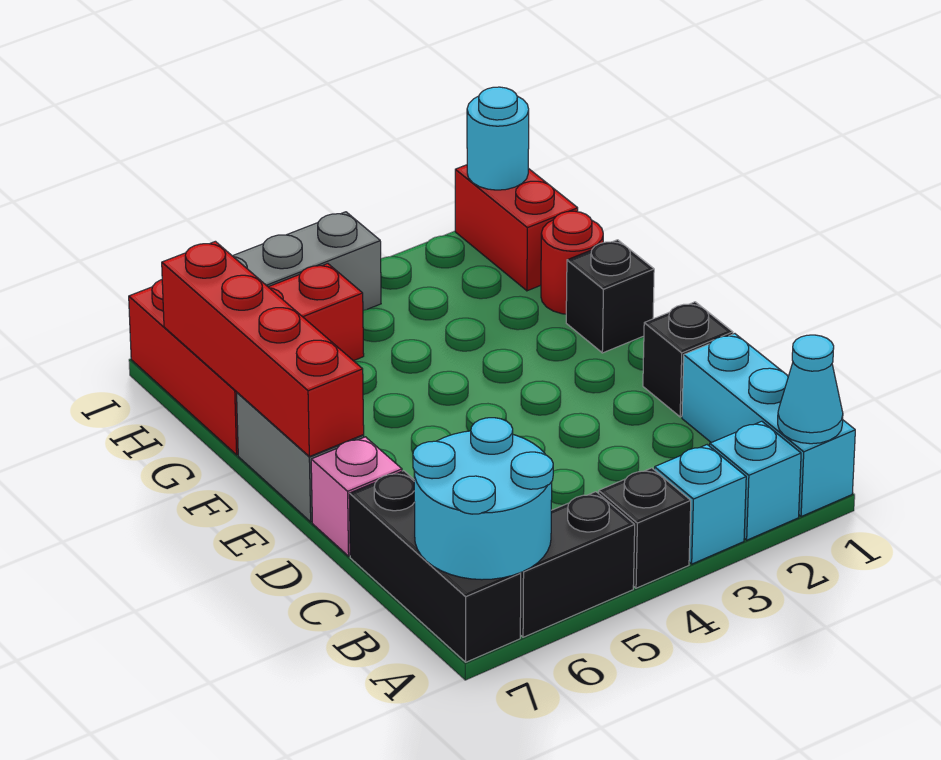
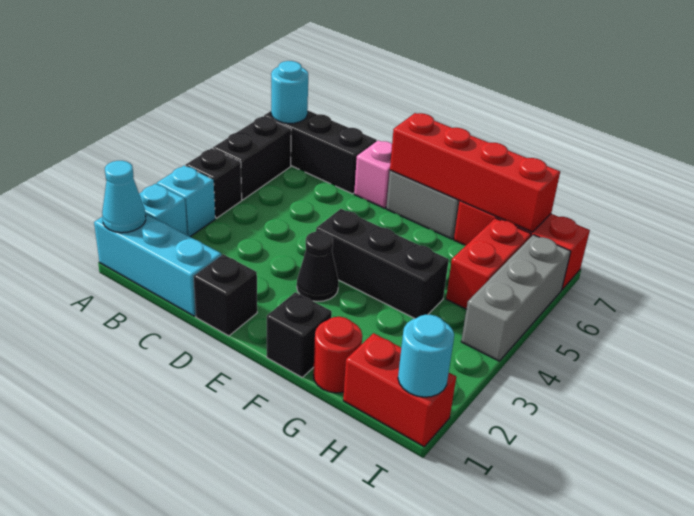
cyan round brick A6:B7 level 2 -> cyan round brick A7 level 2
none -> black cone E3 level 1
none -> black brick E4:G4 level 1

